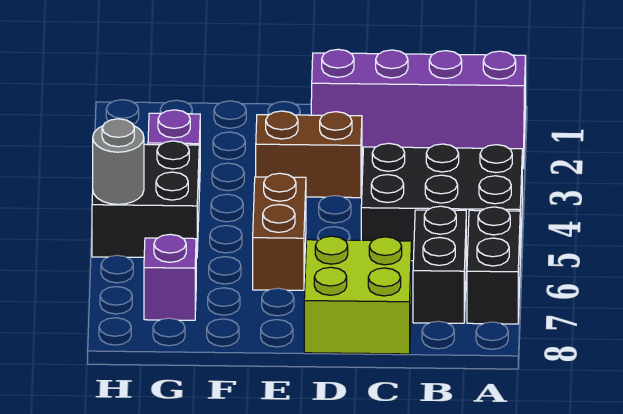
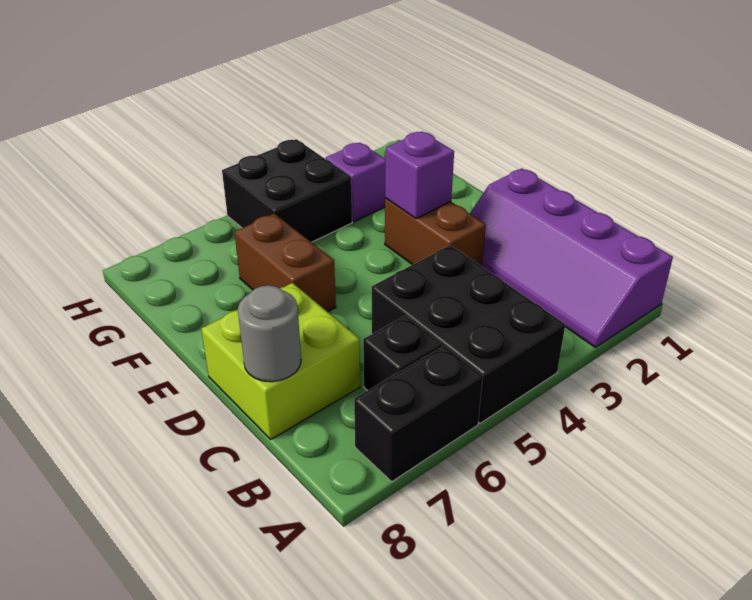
black brick B6:B7 level 1 -> black brick B6 level 1
brown brick E5:E6 level 1 -> brown brick E6:F6 level 1
purple brick G7 level 1 -> purple brick E3 level 2
grey round brick H5 level 2 -> grey round brick C8 level 2

